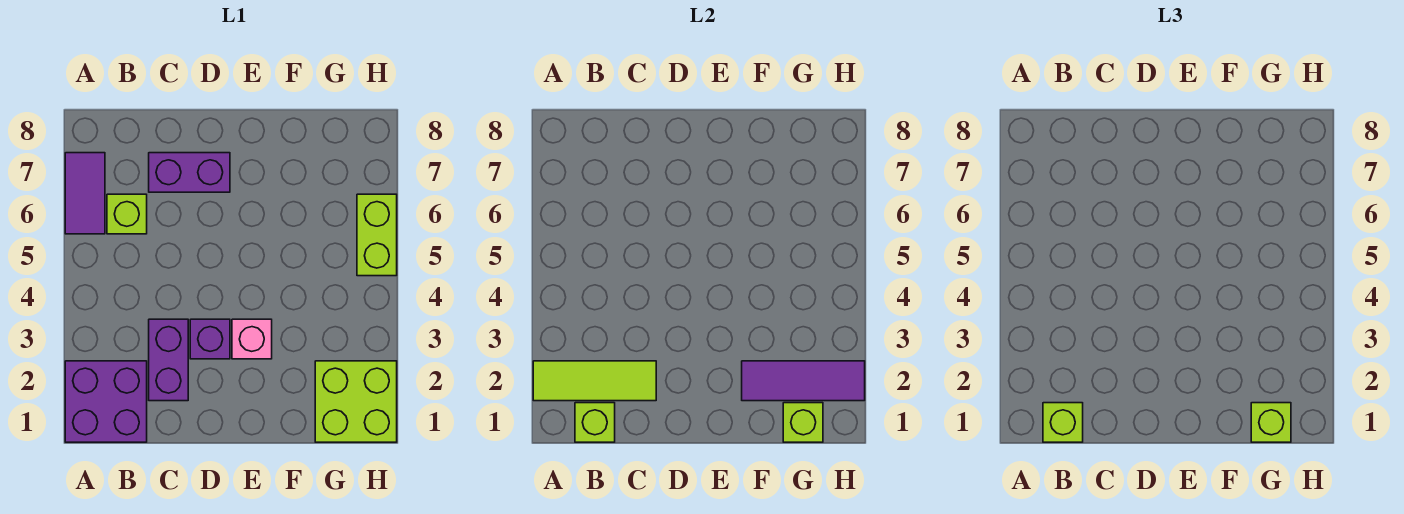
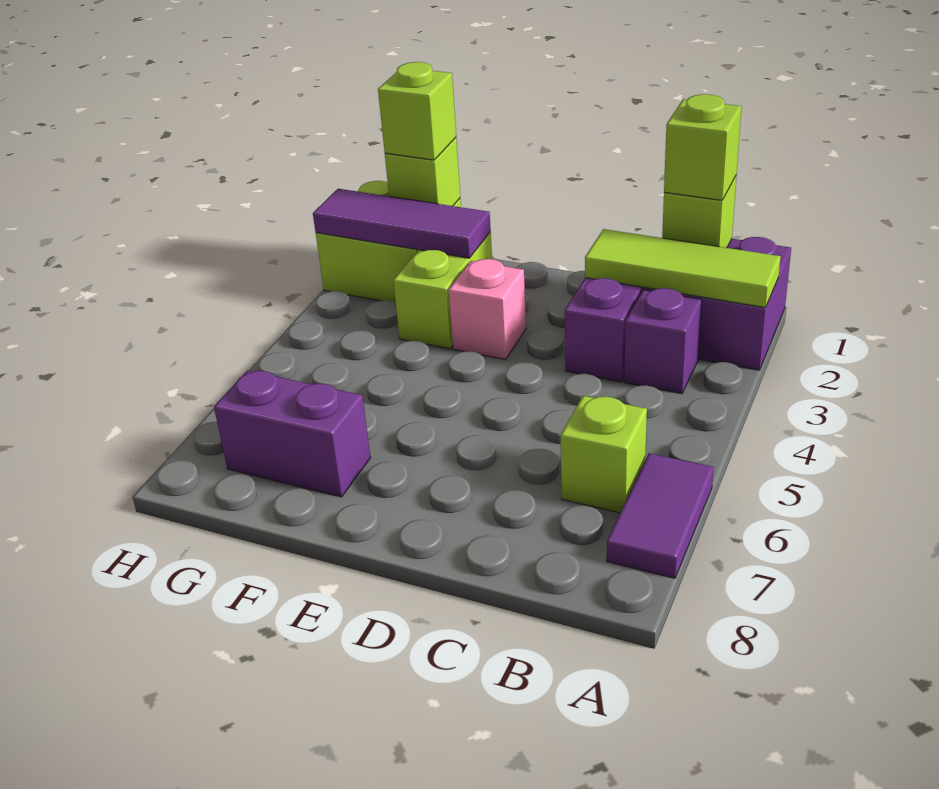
purple brick C7:D7 level 1 -> purple brick F7:G7 level 1
purple brick D3 level 1 -> purple brick B3 level 1
lime brick H5:H6 level 1 -> lime brick F2:F3 level 1

